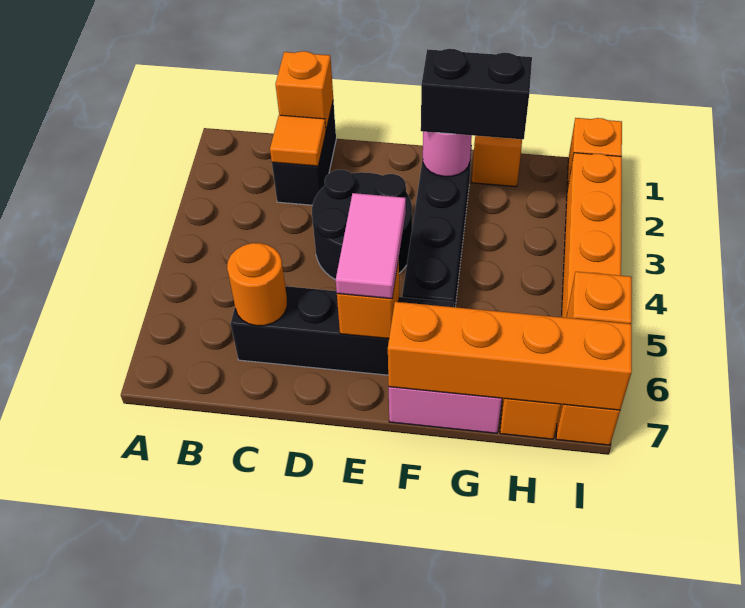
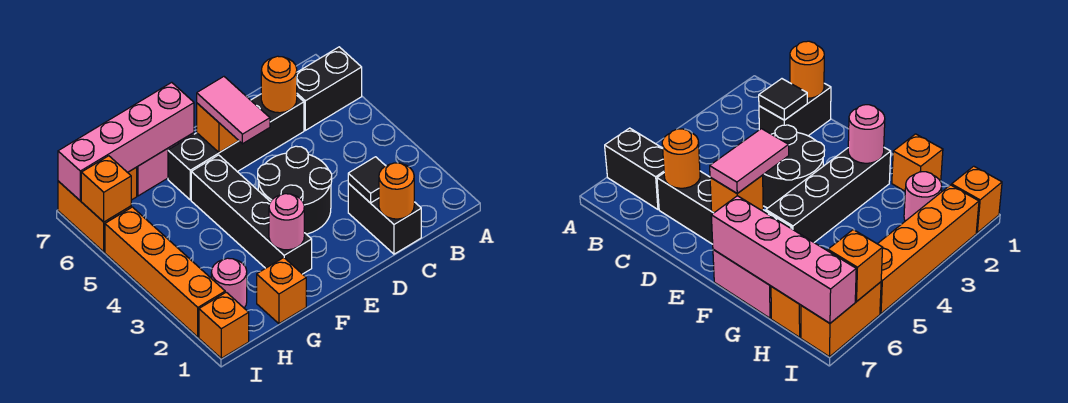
orange brick C1 level 2 -> orange round brick C1 level 2
orange tile C2 level 2 -> black tile C2 level 2
black brick F2:G2 level 3 -> black brick A6:B6 level 1
orange brick F7:I7 level 2 -> pink brick F7:I7 level 2
none -> pink round brick H2 level 1

